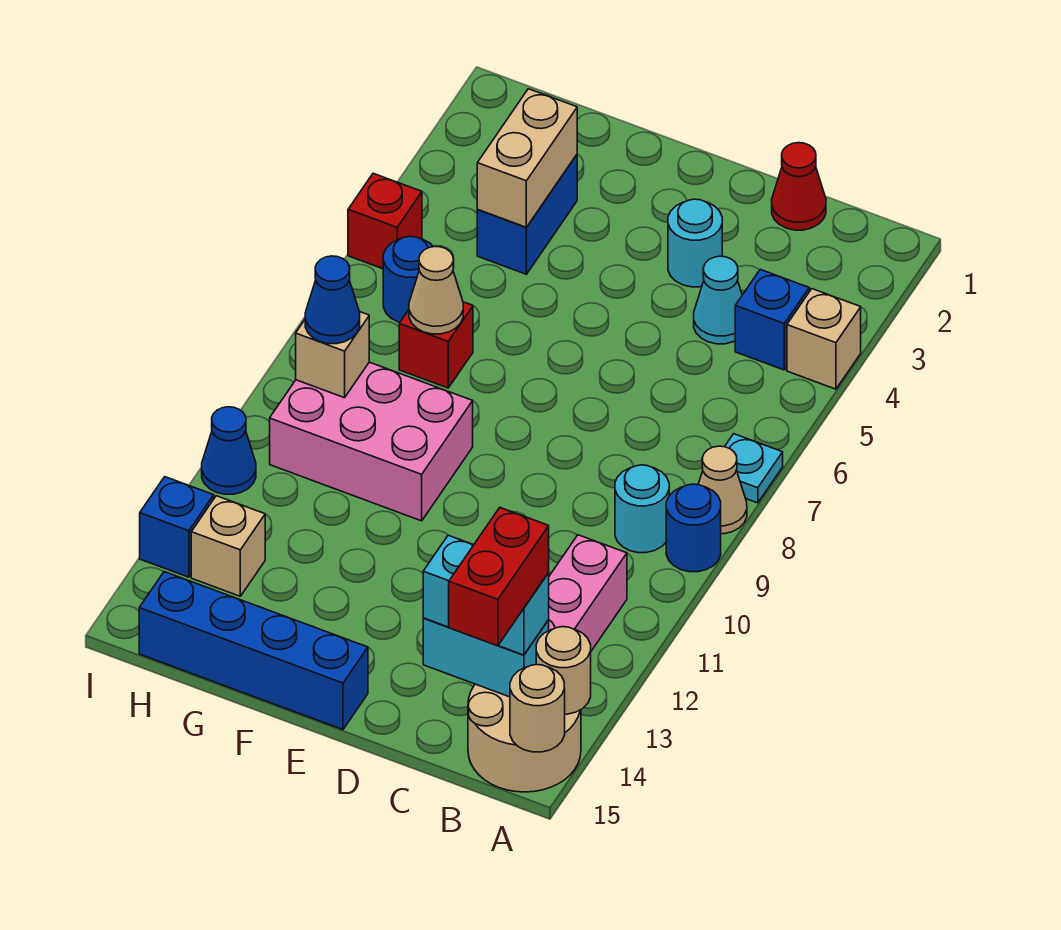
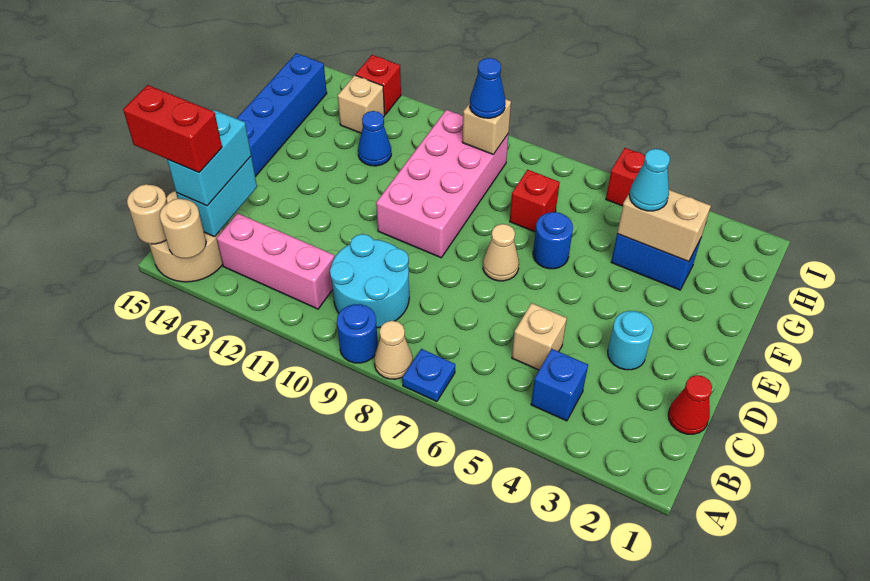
tan brick A4 level 1 -> tan brick C5 level 1
cyan plate A7 level 1 -> blue plate A7 level 1
cyan round brick B9 level 1 -> cyan round brick B9:C10 level 1
cyan cone C4 level 1 -> cyan cone G4 level 3
pink brick F9:H10 level 1 -> pink brick E9:H10 level 1
tan cone G7 level 2 -> tan cone E7 level 1
blue round brick H6 level 1 -> blue round brick F6 level 1
blue cone I11 level 1 -> blue cone G12 level 1
blue brick I13 level 1 -> red brick I13 level 1

